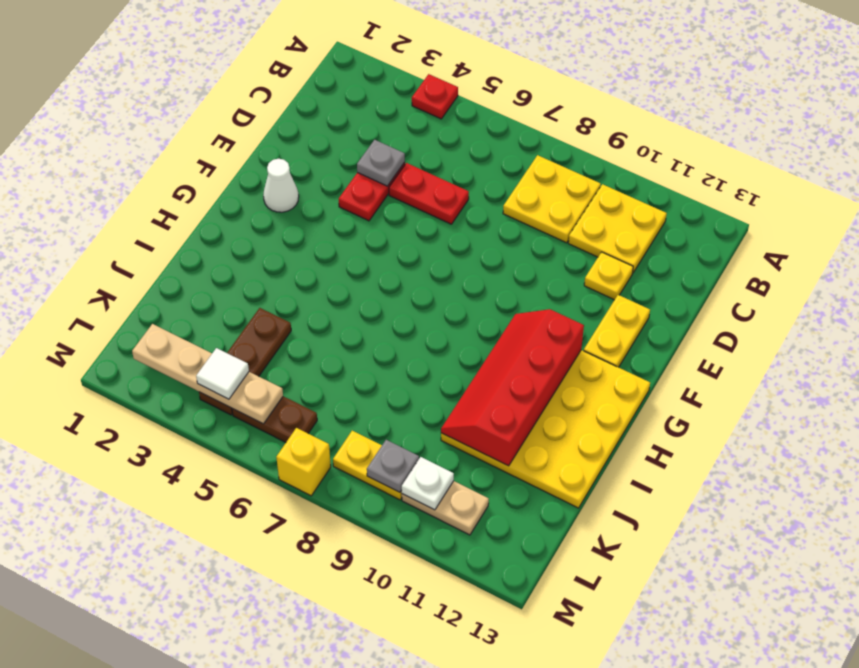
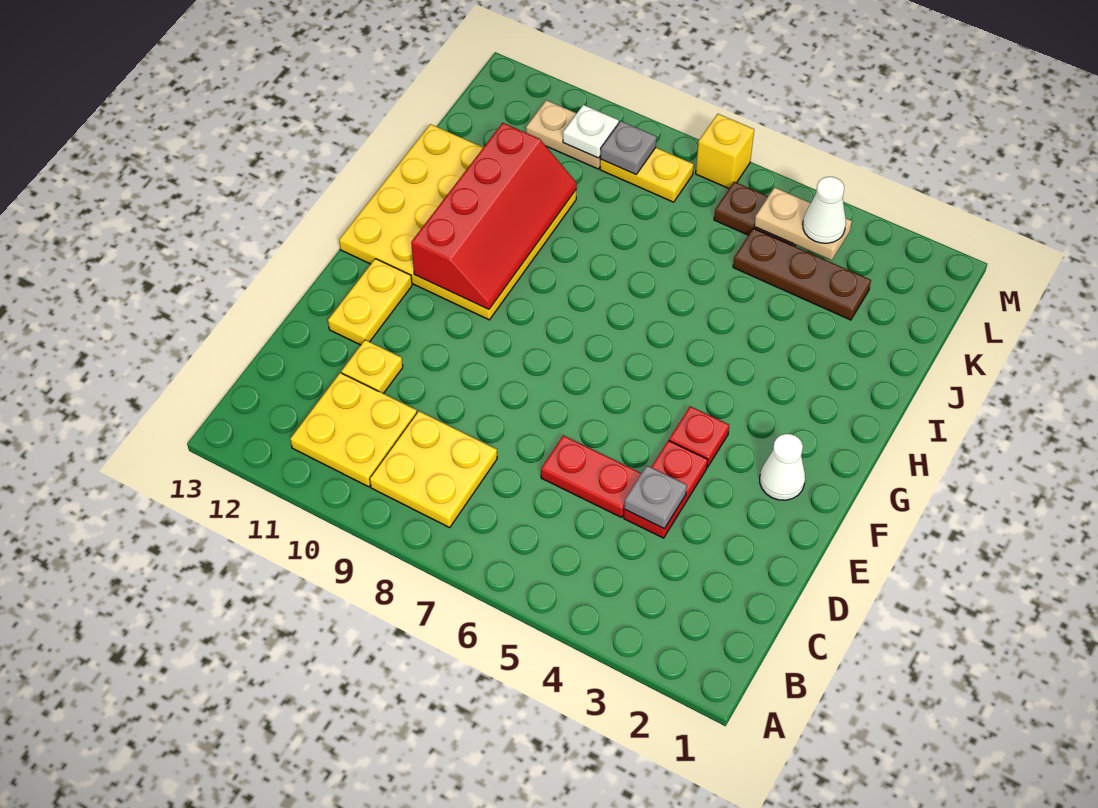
red plate A4 level 1 -> red plate F4 level 1
brown plate J4:L4 level 1 -> brown plate K3:K5 level 1
tan plate L2:L5 level 2 -> tan plate L4:L5 level 2
white tile L4 level 3 -> white cone L4 level 3

